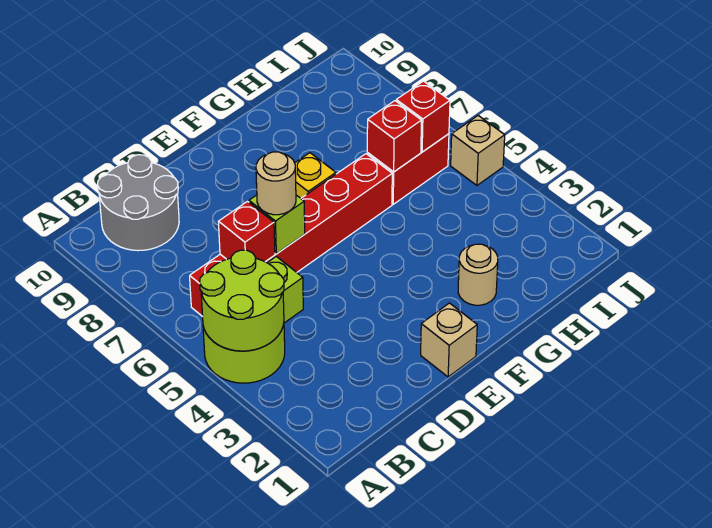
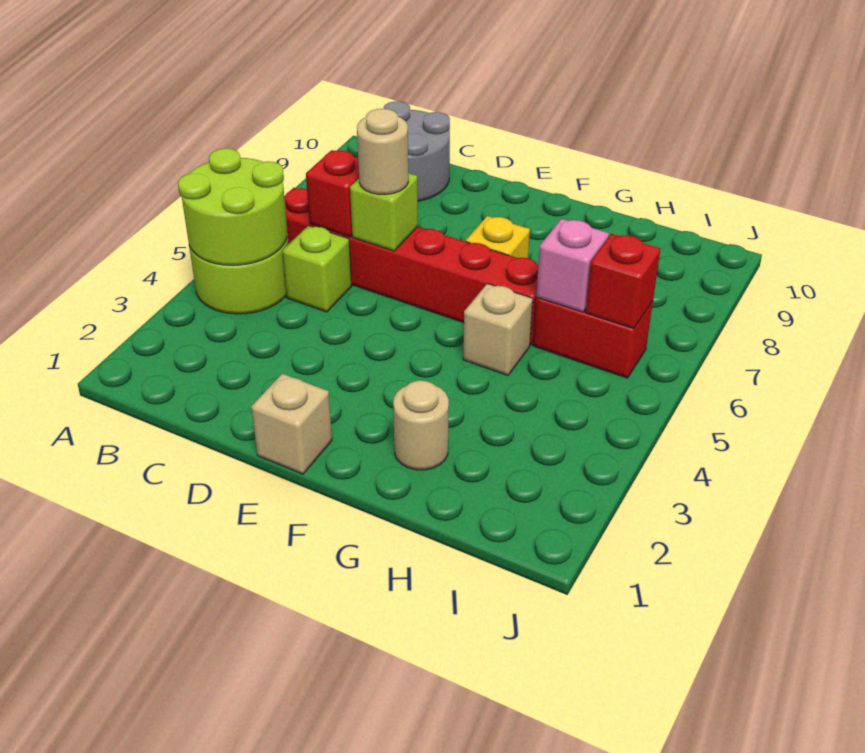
red brick H6 level 2 -> pink brick H6 level 2
tan brick J5 level 1 -> tan brick G5 level 1

